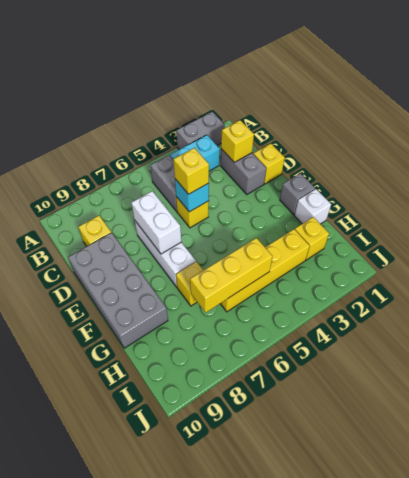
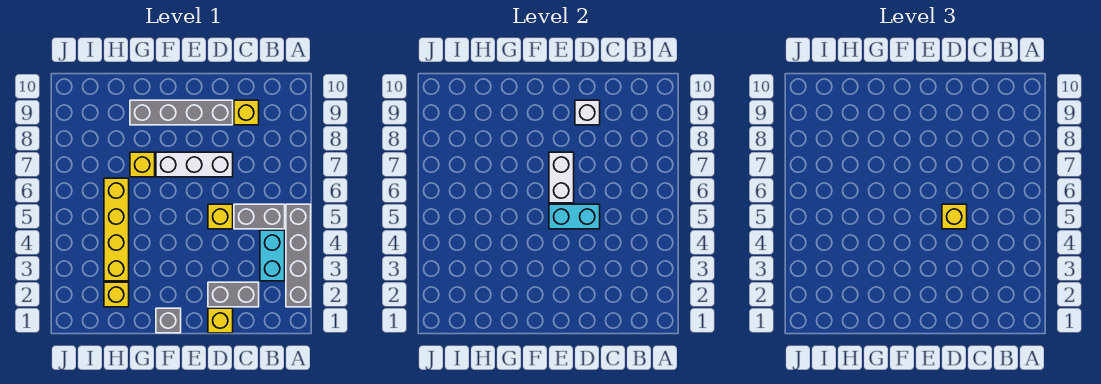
grey brick A2:A3 level 1 -> grey brick A2:A5 level 1
yellow brick C2 level 2 -> none
cyan brick D5 level 2 -> cyan brick D5:E5 level 2
white brick D7:E7 level 2 -> white brick E6:E7 level 2
grey brick D9:G10 level 1 -> grey brick D9:G9 level 1
white brick G1 level 1 -> white brick D9 level 2
yellow brick H5:H7 level 2 -> none

